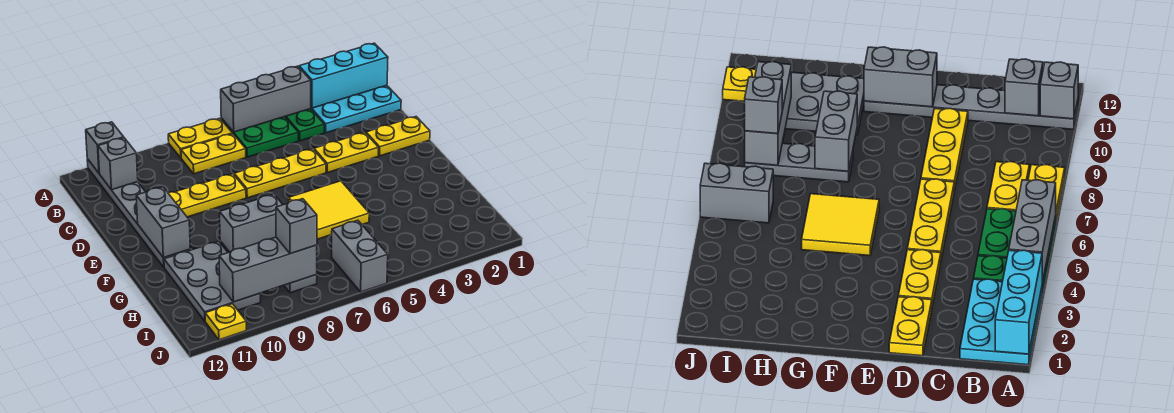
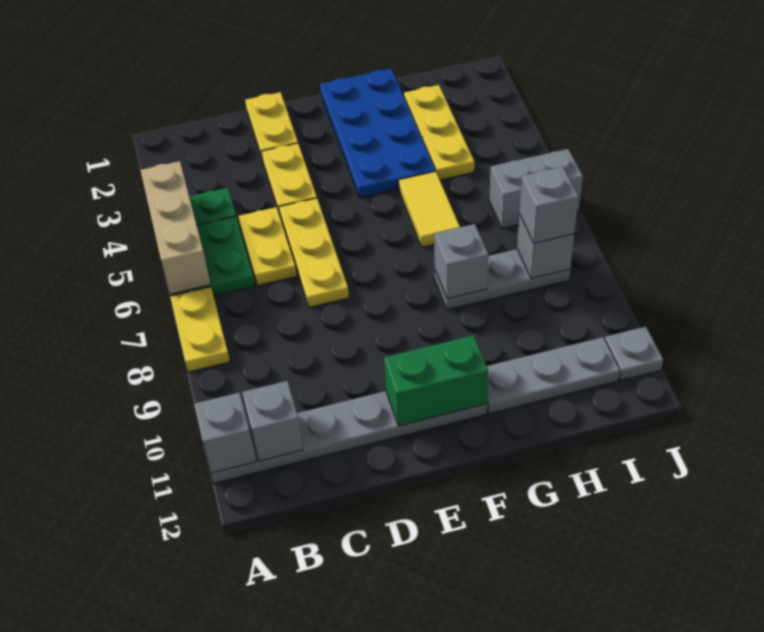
cyan plate A1:B3 level 1 -> none
cyan brick A1:A3 level 2 -> none
grey brick A4:A6 level 2 -> tan brick A4:A6 level 2
yellow plate B7:B8 level 1 -> yellow plate C5:C6 level 1
yellow plate D8:D10 level 1 -> yellow plate H2:H4 level 1
grey brick E11:F11 level 2 -> green brick E11:F11 level 2
none -> blue plate F1:G4 level 1
yellow tile F5:G6 level 1 -> yellow tile G5:G6 level 1
grey brick G8:G9 level 2 -> grey brick G8 level 2
grey plate G10:I11 level 1 -> grey plate G11:I11 level 1
grey brick I8:I10 level 2 -> grey brick I8 level 2
yellow plate J11 level 1 -> grey plate J11 level 1

